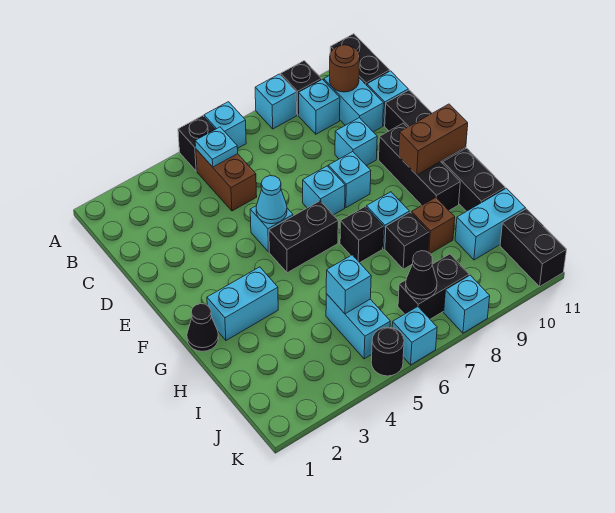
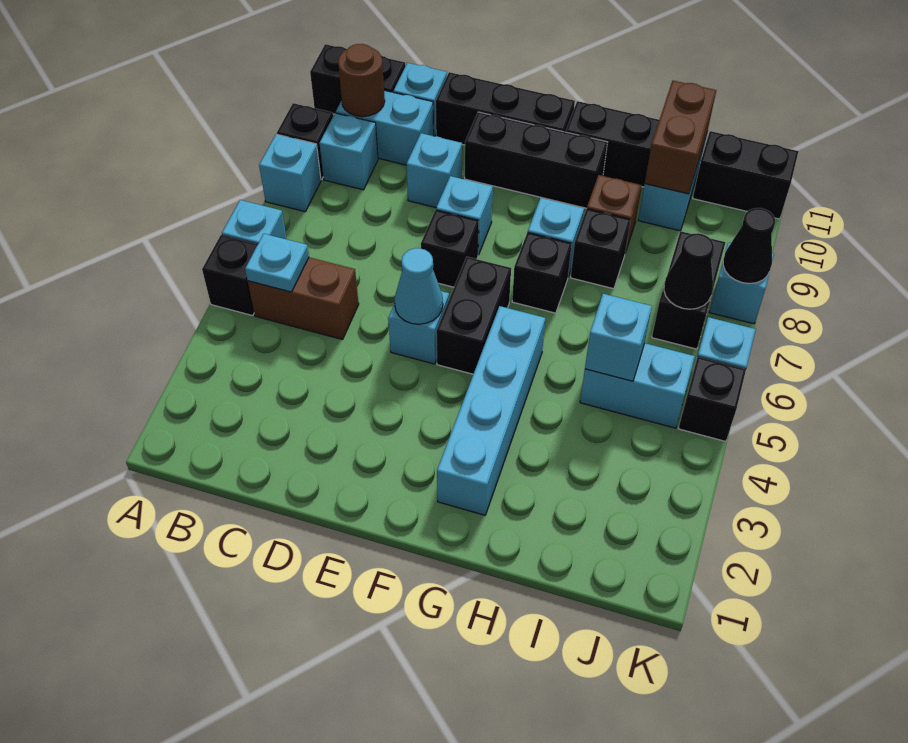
cyan brick E7 level 1 -> black brick E7 level 1
brown brick F10:F11 level 2 -> brown brick I10:I11 level 2
black cone G1 level 1 -> black cone K8 level 2
cyan brick G2:G3 level 1 -> cyan brick G2:G5 level 1
black round brick K5 level 1 -> black brick K5 level 1

